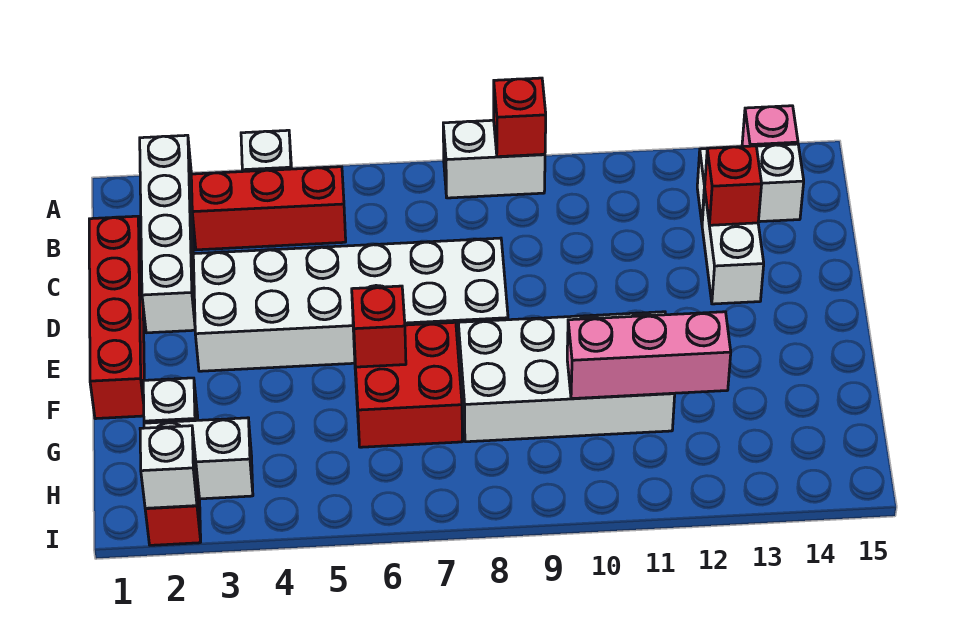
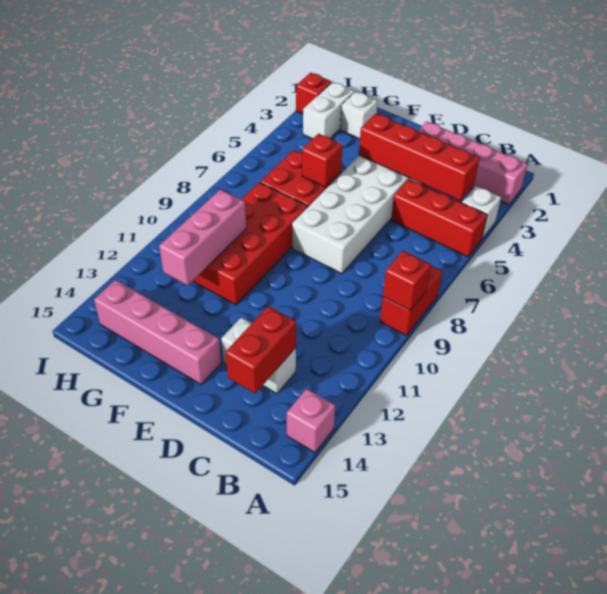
white brick A2:D2 level 1 -> pink brick A2:D2 level 1
white brick A8:A9 level 1 -> red brick A8:A9 level 1
red brick B3:B5 level 1 -> red brick A5:C5 level 1
white brick B13:B14 level 1 -> none
red brick C1:F1 level 1 -> red brick B4:E4 level 2
red brick C13 level 2 -> red brick C13:C14 level 2
none -> pink brick E14:H14 level 1
white brick F8:G11 level 1 -> red brick F8:G11 level 1
white brick I2 level 2 -> none

